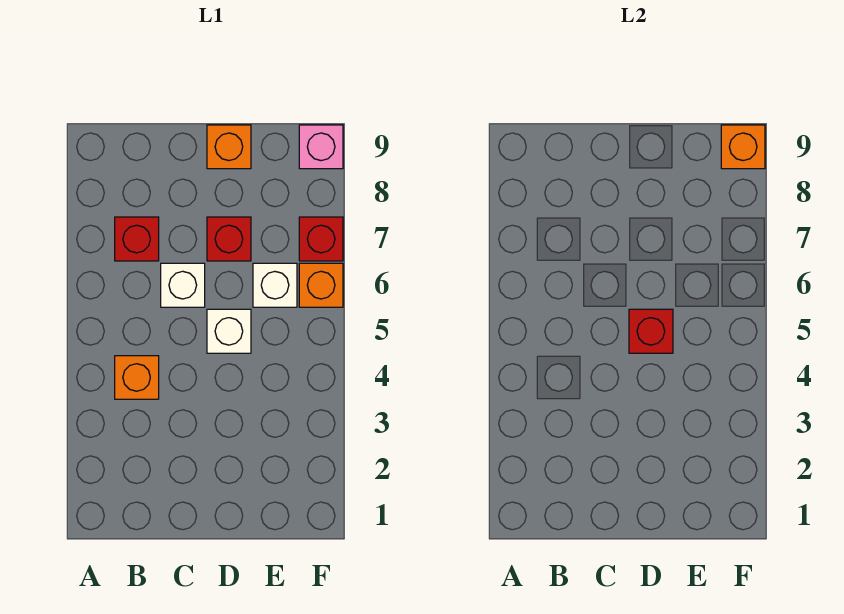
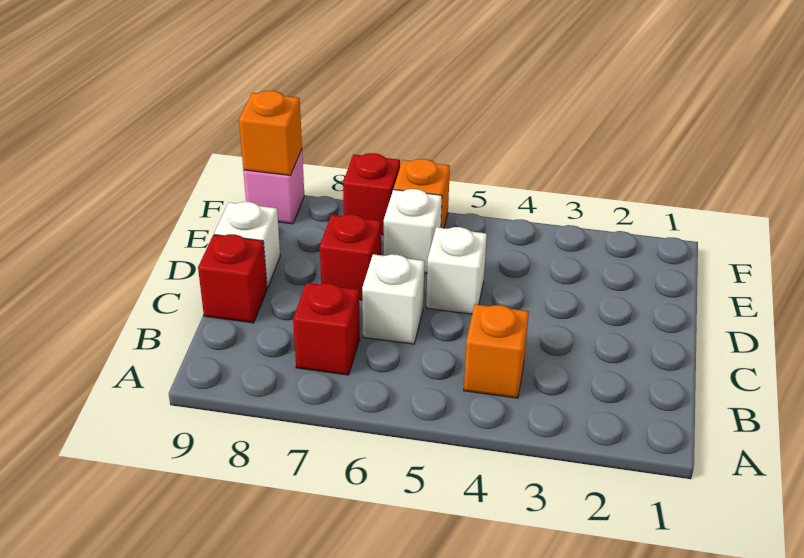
red brick D5 level 2 -> red brick C9 level 1
orange brick D9 level 1 -> white brick D9 level 1

